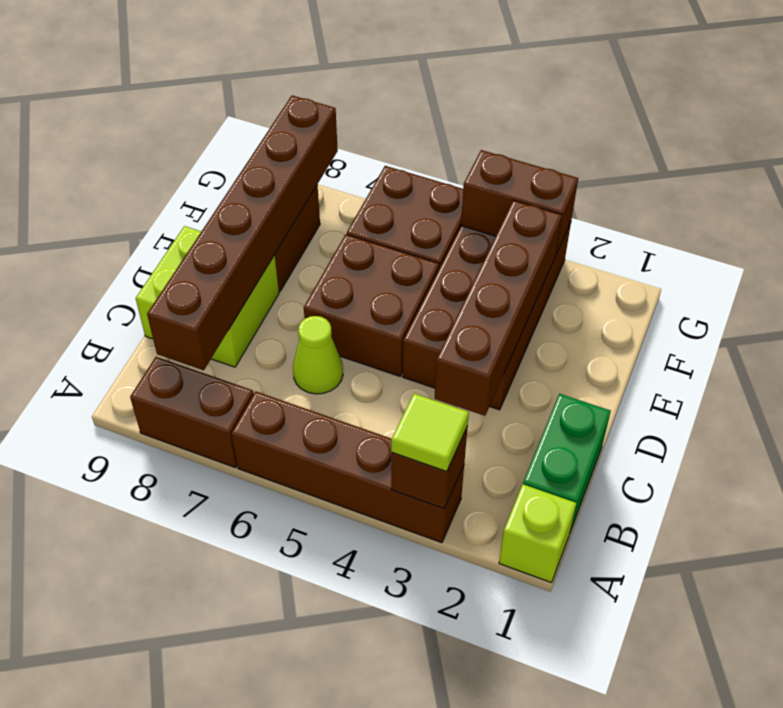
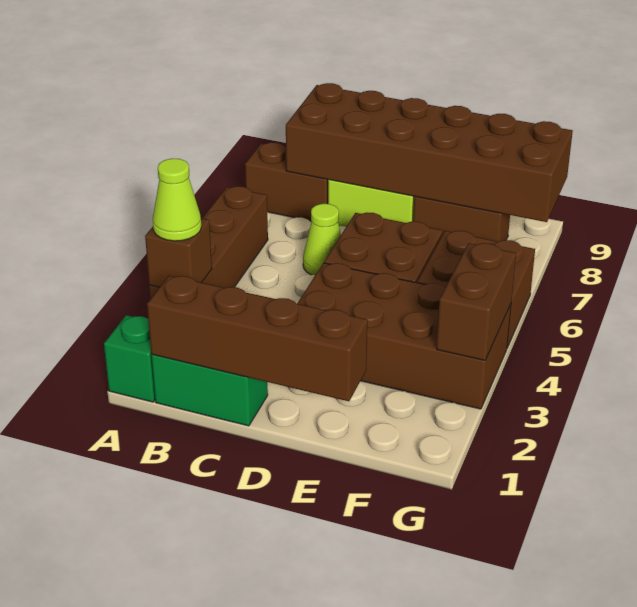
lime brick A1 level 1 -> green brick A1 level 1
lime tile A3 level 3 -> lime cone A3 level 3
brown brick A7:A8 level 1 -> brown brick A8:B8 level 1
brown brick B8:G8 level 2 -> brown brick B8:G9 level 2
brown brick C3:F3 level 2 -> brown brick B1:E1 level 2

